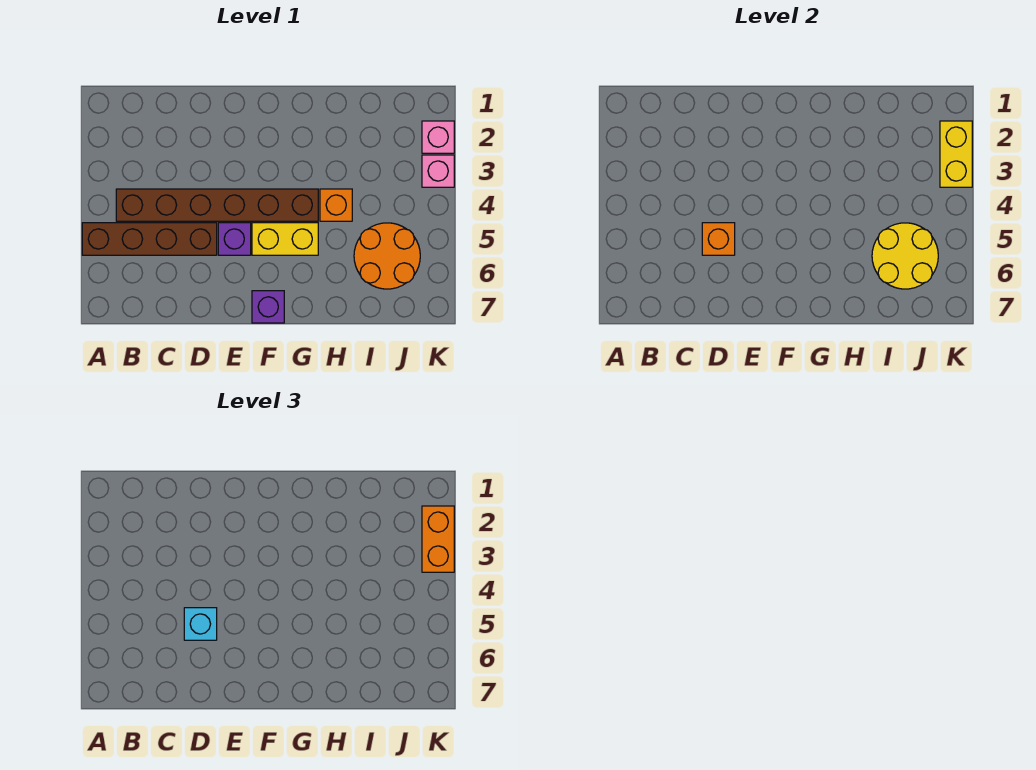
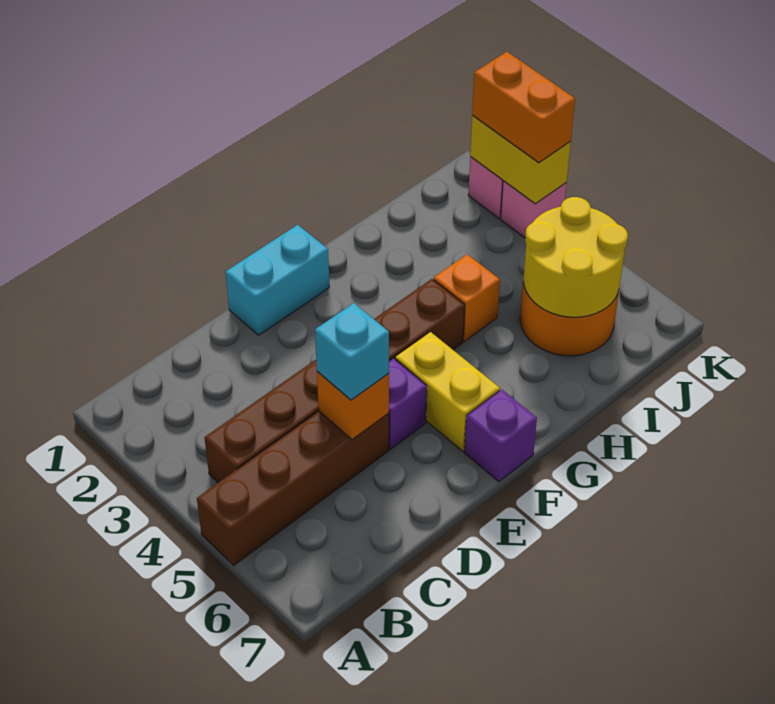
none -> cyan brick E1:F1 level 1
yellow brick F5:G5 level 1 -> yellow brick F5:F6 level 1

